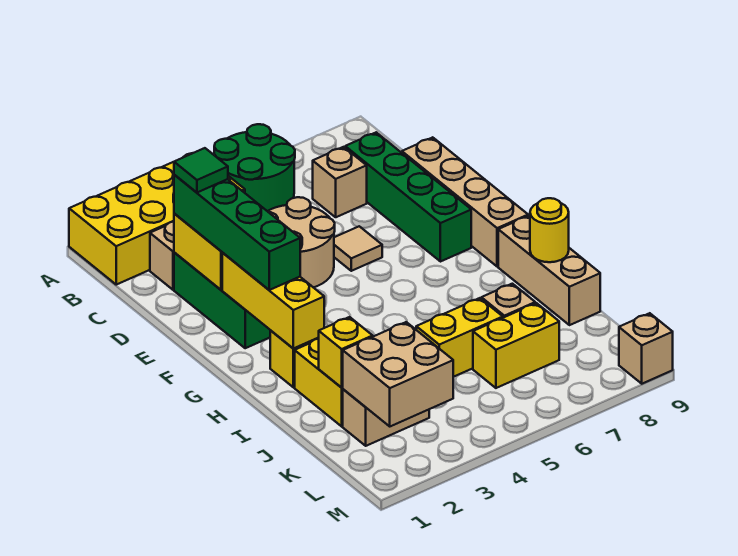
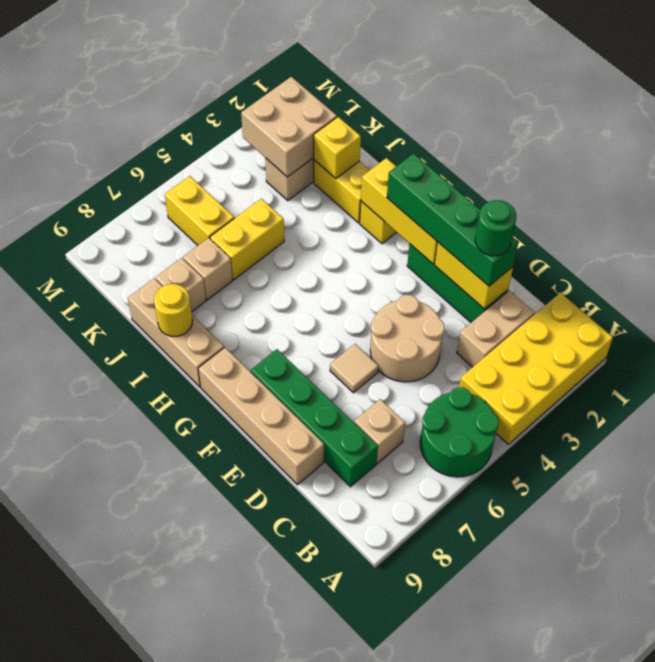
green tile D2 level 4 -> green round brick D2 level 4
yellow brick K6:K7 level 1 -> yellow brick K6:L6 level 1
tan brick M9 level 1 -> tan brick J8 level 1

